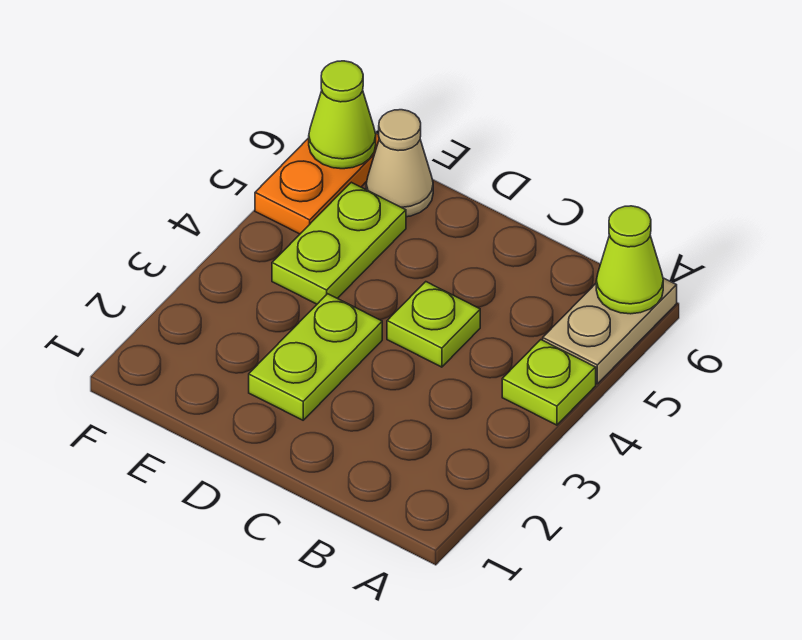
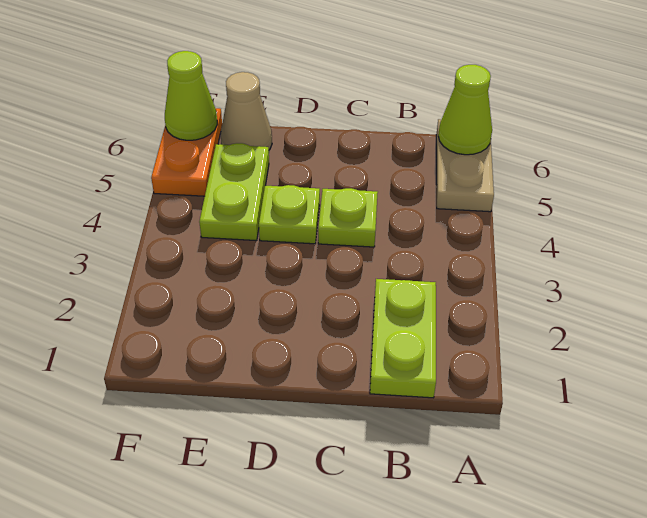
lime plate A4 level 1 -> lime plate D4 level 1
lime plate D2:D3 level 1 -> lime plate B1:B2 level 1

